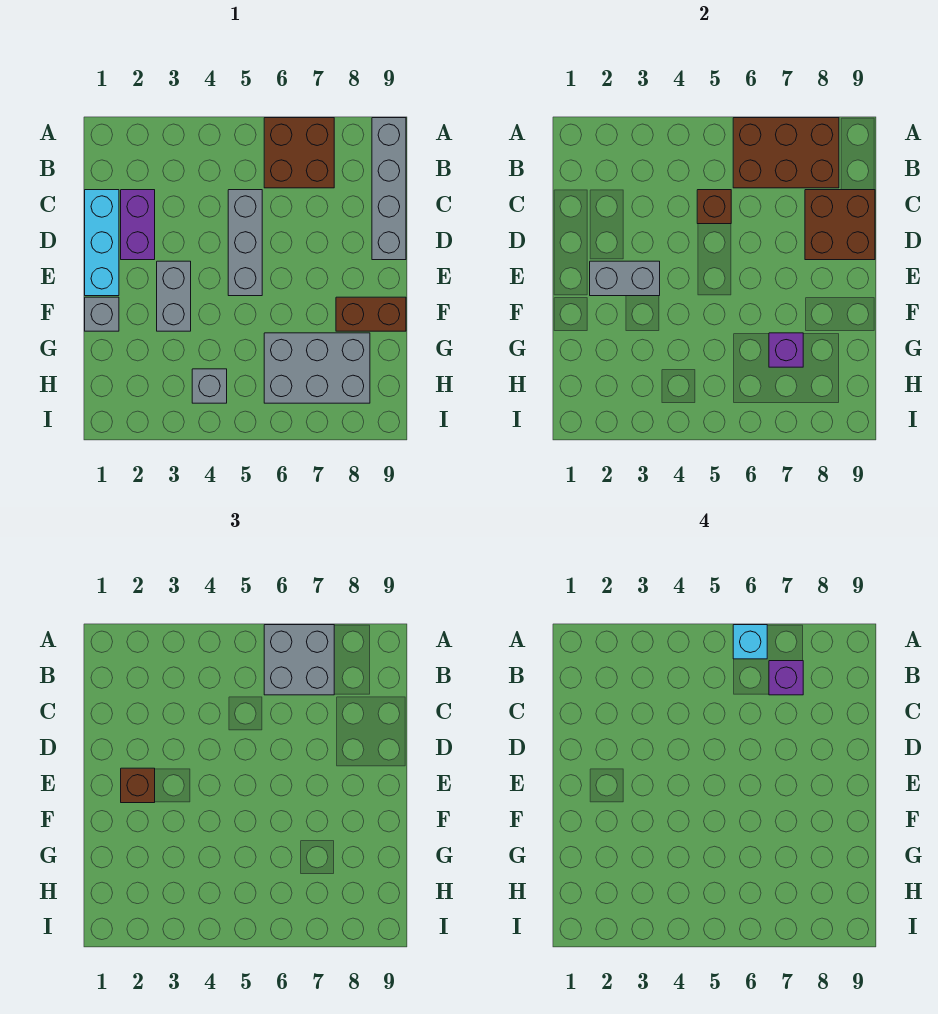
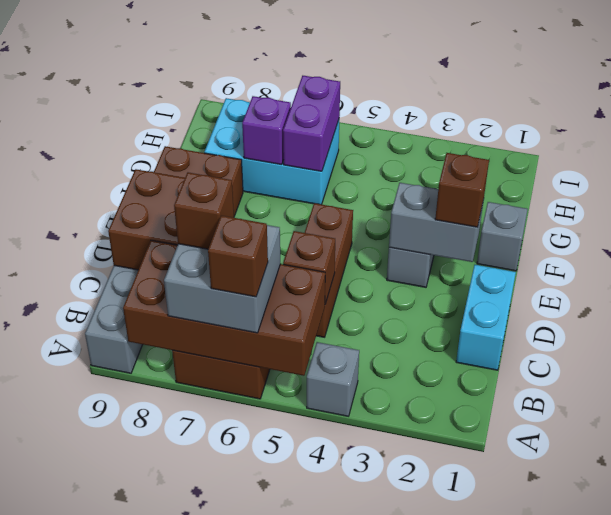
brown brick A6:B8 level 2 -> brown brick A5:B8 level 2
cyan brick A6 level 4 -> brown brick A6 level 4
purple brick B7 level 4 -> brown brick B7 level 4
cyan brick C1:E1 level 1 -> cyan brick C1:D1 level 1
purple brick C2:D2 level 1 -> purple brick G6:H6 level 2
grey brick C5:E5 level 1 -> brown brick C5:E5 level 1
grey brick G6:H8 level 1 -> cyan brick G6:H8 level 1
grey brick H4 level 1 -> grey brick A4 level 1

